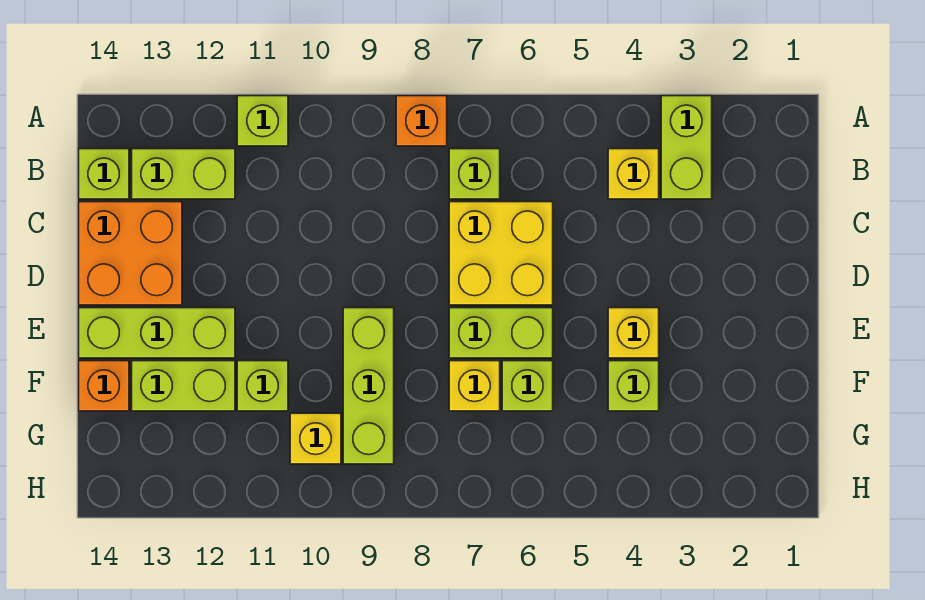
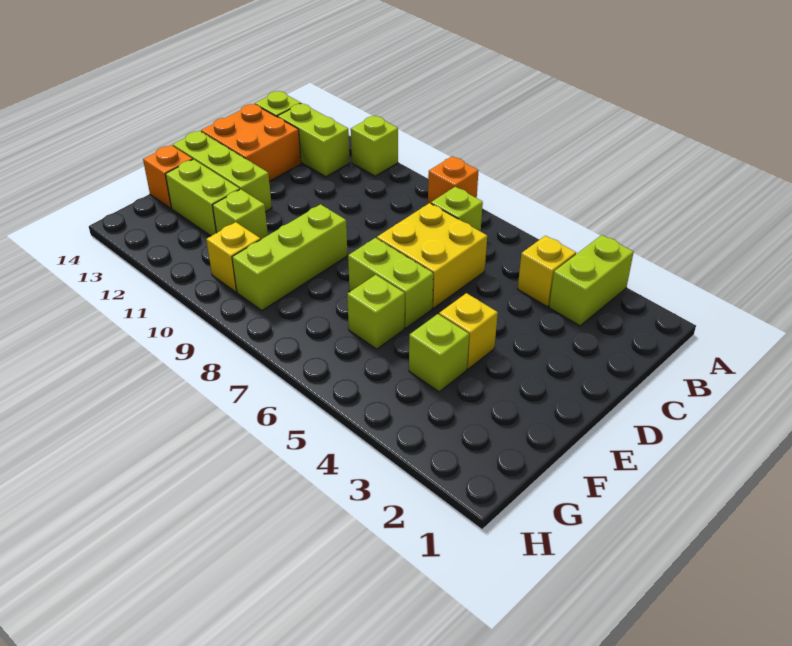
yellow brick F7 level 1 -> none

